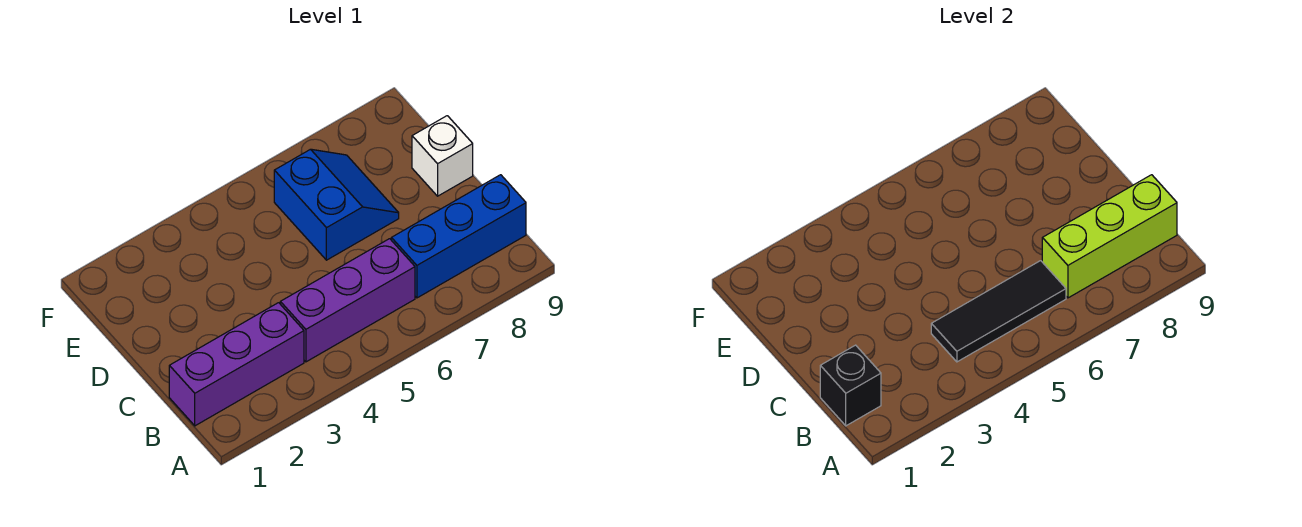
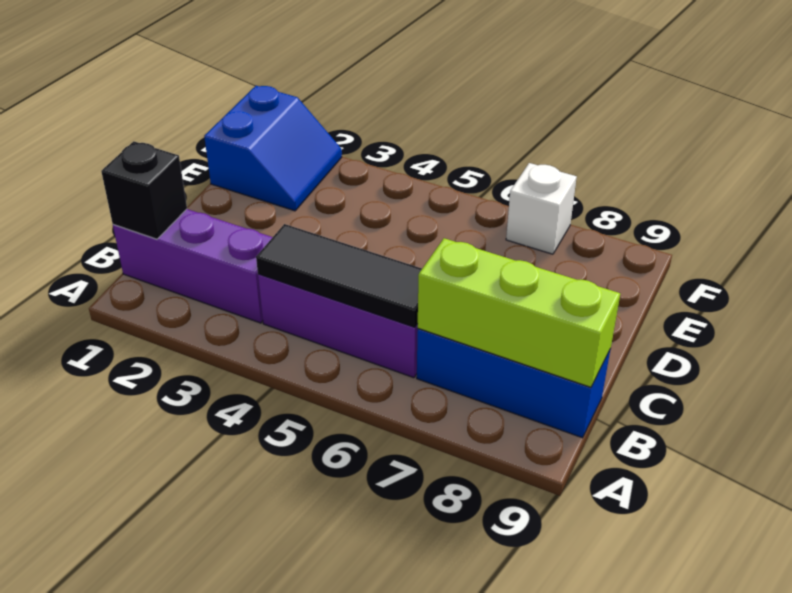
blue slope D6:E7 level 1 top 6 -> blue slope E1:F2 level 1 top 1
white brick D9 level 1 -> white brick F7 level 1

